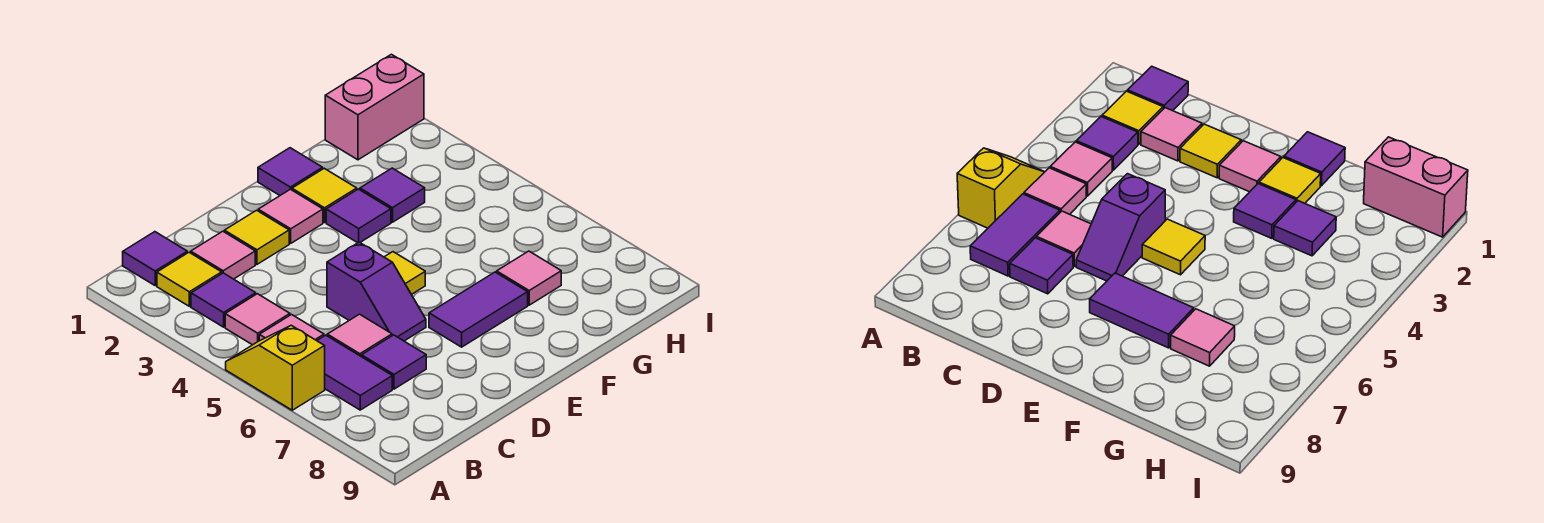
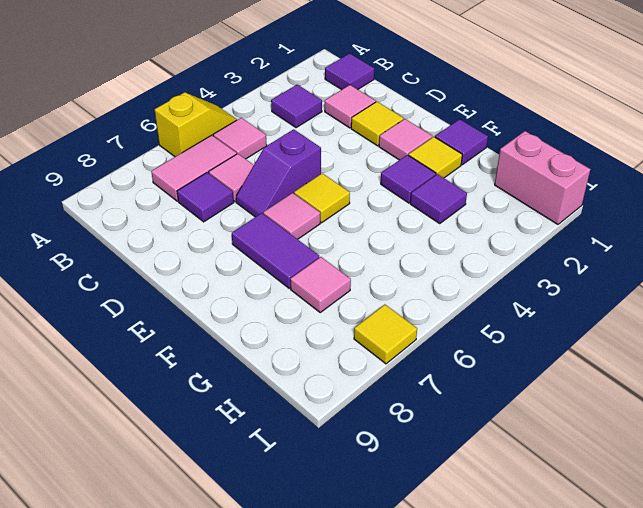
yellow tile B2 level 1 -> yellow tile I7 level 1
pink tile B4 level 1 -> pink tile E6 level 1
purple tile B6:B7 level 1 -> pink tile B6:B7 level 1

